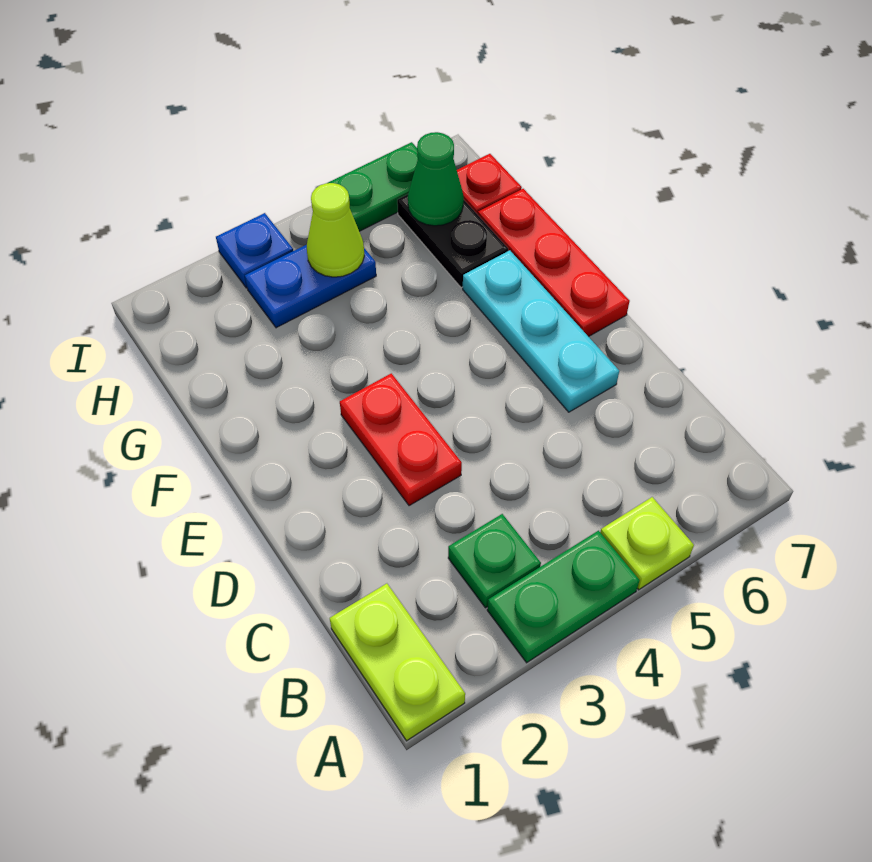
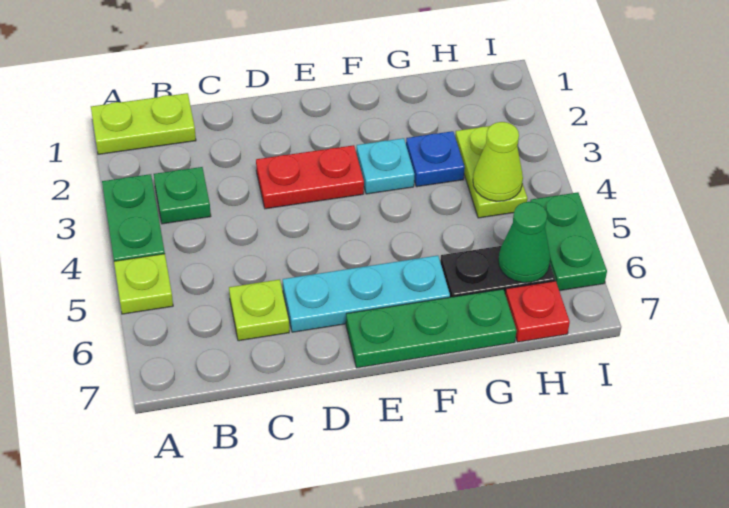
none -> lime plate C6 level 1
red plate E7:G7 level 1 -> green plate E7:G7 level 1
none -> cyan plate F3 level 1
blue plate H3:H4 level 1 -> lime plate H3:H4 level 1
blue plate I3 level 1 -> blue plate G3 level 1

